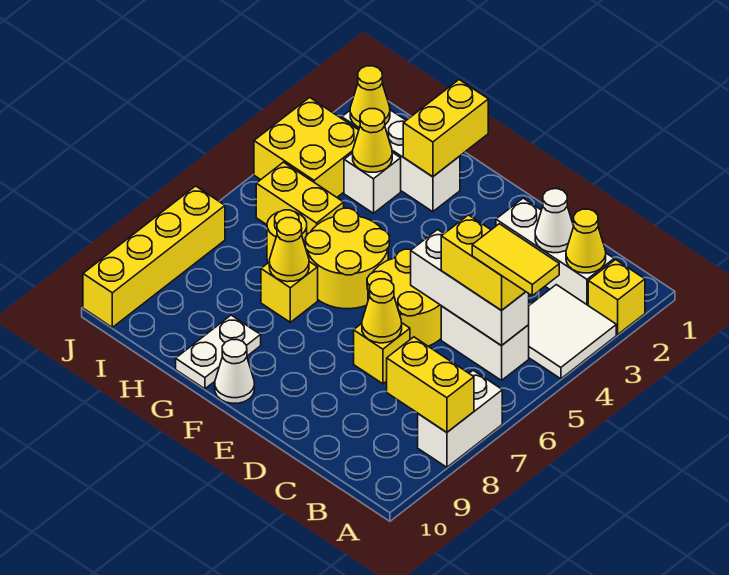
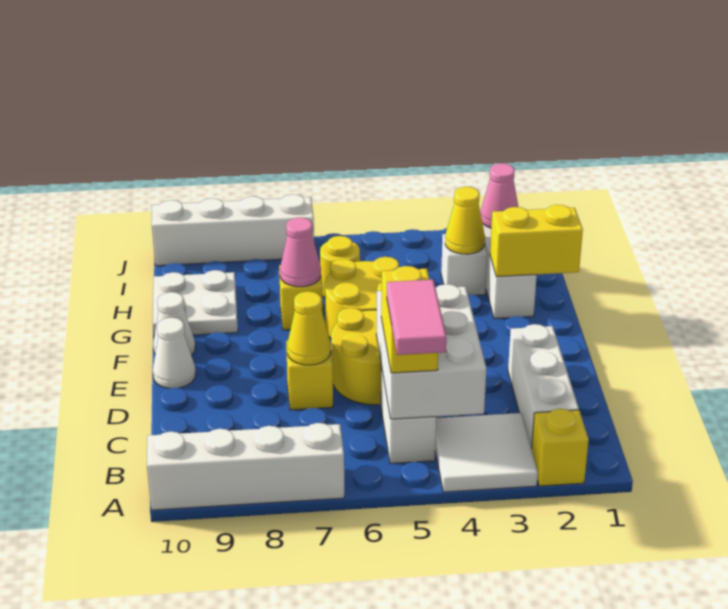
yellow tile A5:B5 level 4 -> pink tile A5:B5 level 4
white brick A7:A8 level 1 -> white brick A7:A10 level 1
yellow brick A8:B8 level 2 -> none
yellow cone B2 level 2 -> none
white brick B5:D5 level 2 -> white brick B4:D5 level 2
white cone C2 level 2 -> white cone E10 level 1
yellow cone G7 level 2 -> pink cone G7 level 2
white plate G9:G10 level 1 -> white plate G9:H10 level 1
yellow brick H5:I5 level 1 -> none
yellow cone I2 level 2 -> pink cone I2 level 2
yellow brick I3:J4 level 1 -> none
yellow brick J7:J10 level 1 -> white brick J7:J10 level 1

